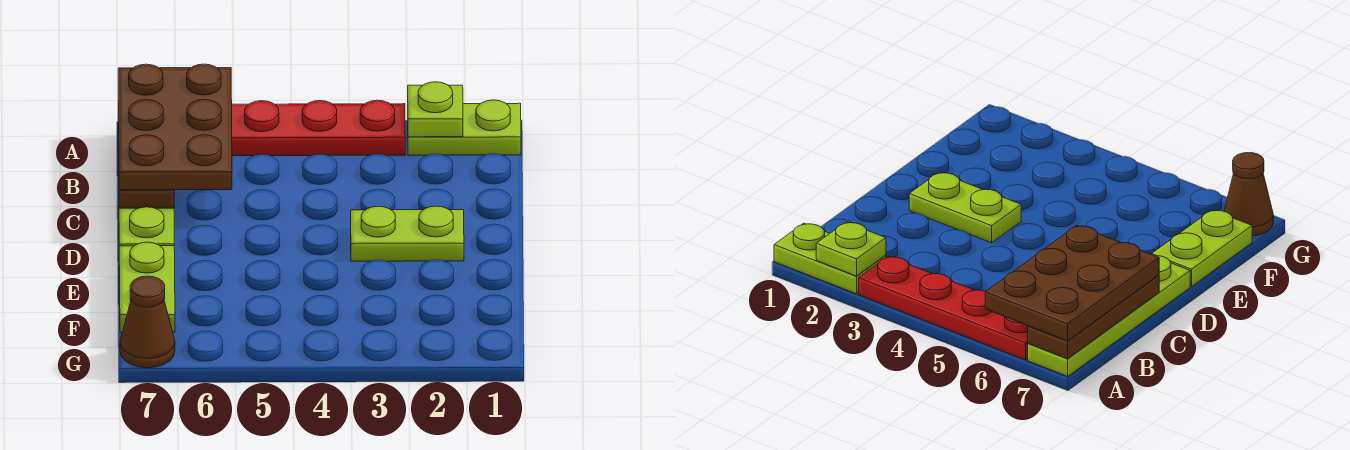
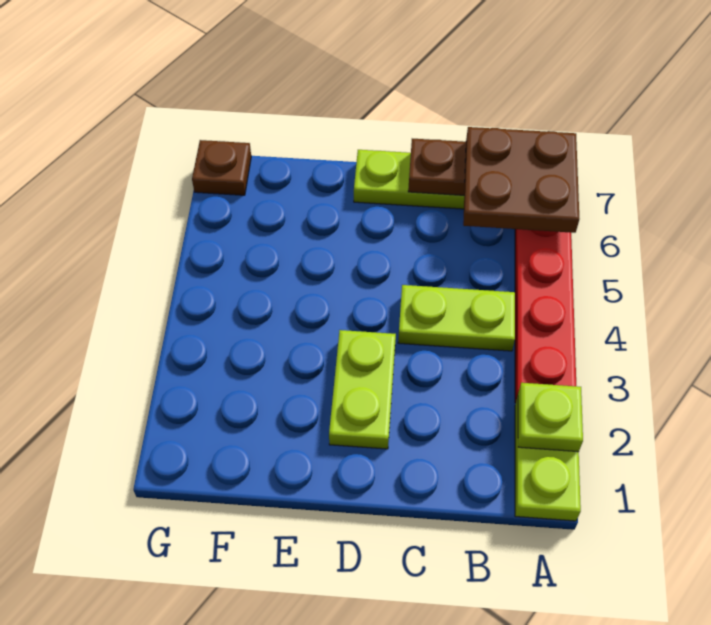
brown plate A6:C7 level 3 -> brown plate A6:B7 level 3
lime plate E7:F7 level 1 -> lime plate B4:C4 level 1
brown cone G7 level 1 -> brown plate G7 level 1

